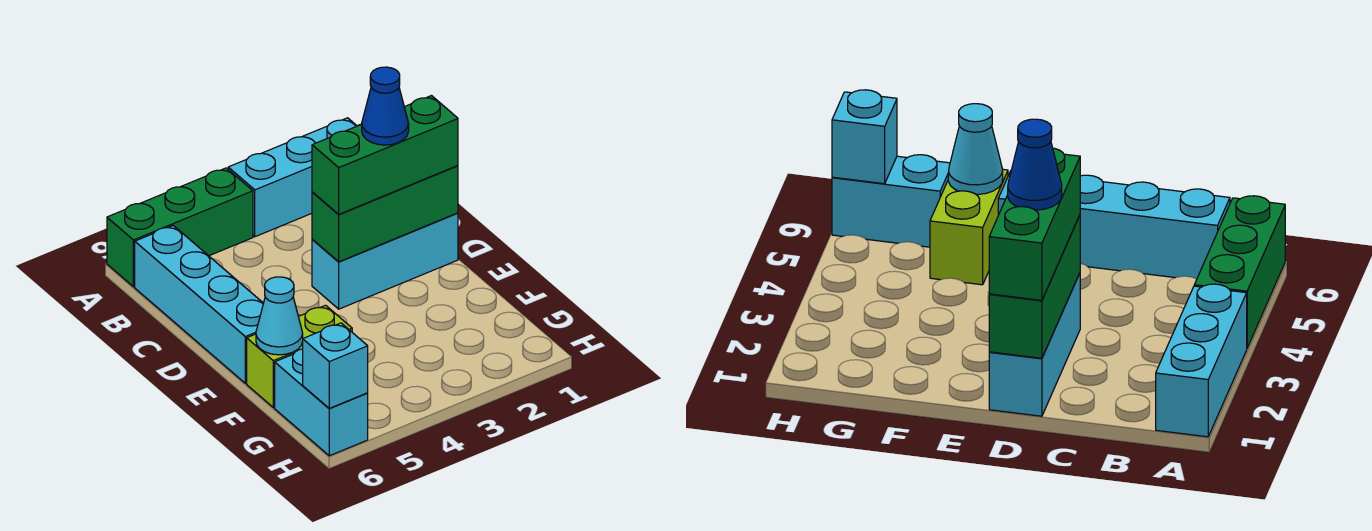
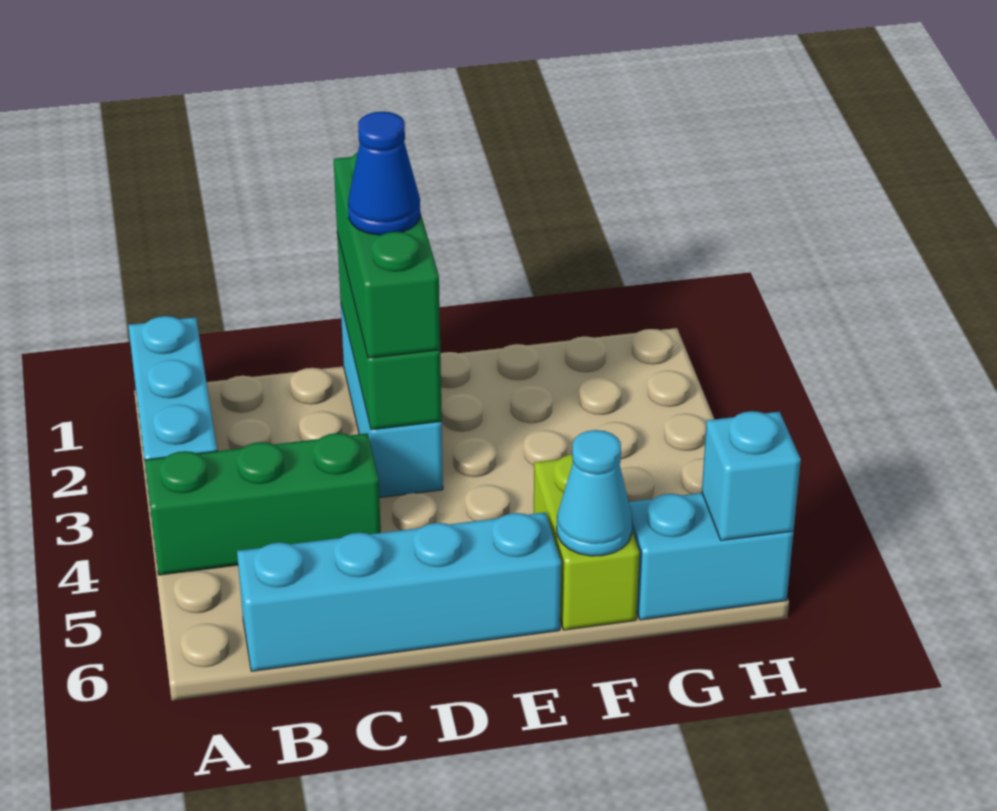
green brick A4:A6 level 1 -> green brick A4:C4 level 1

